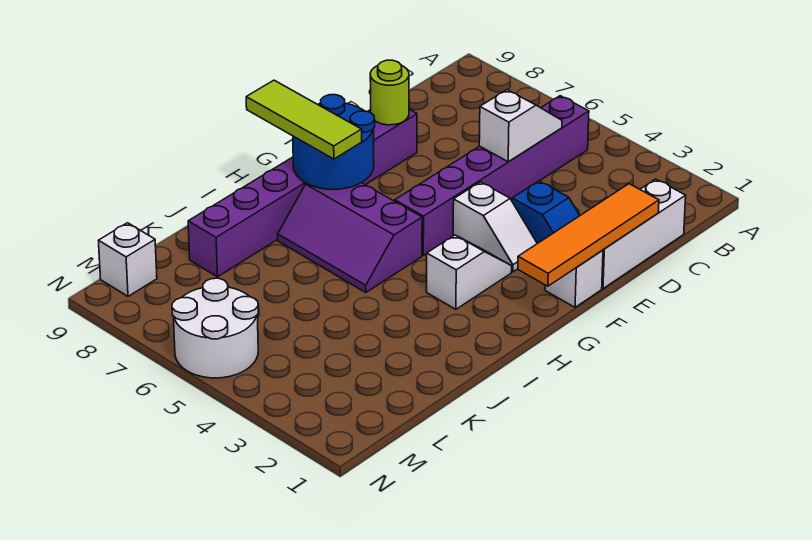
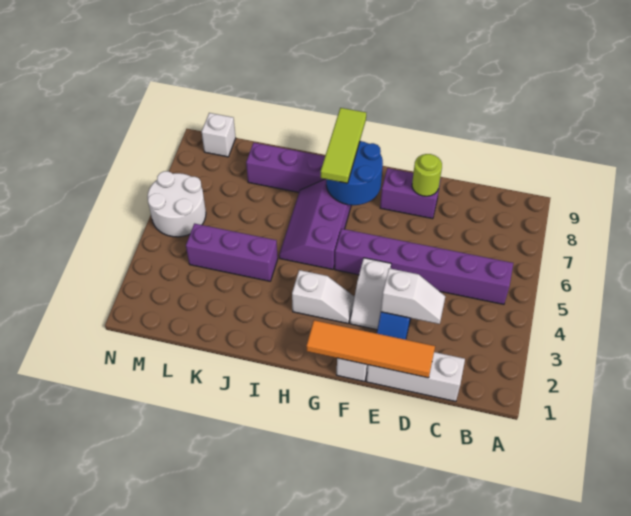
white slope C5:D5 level 2 top D -> white slope D3:E3 level 2 top E
none -> purple brick J4:L4 level 1

